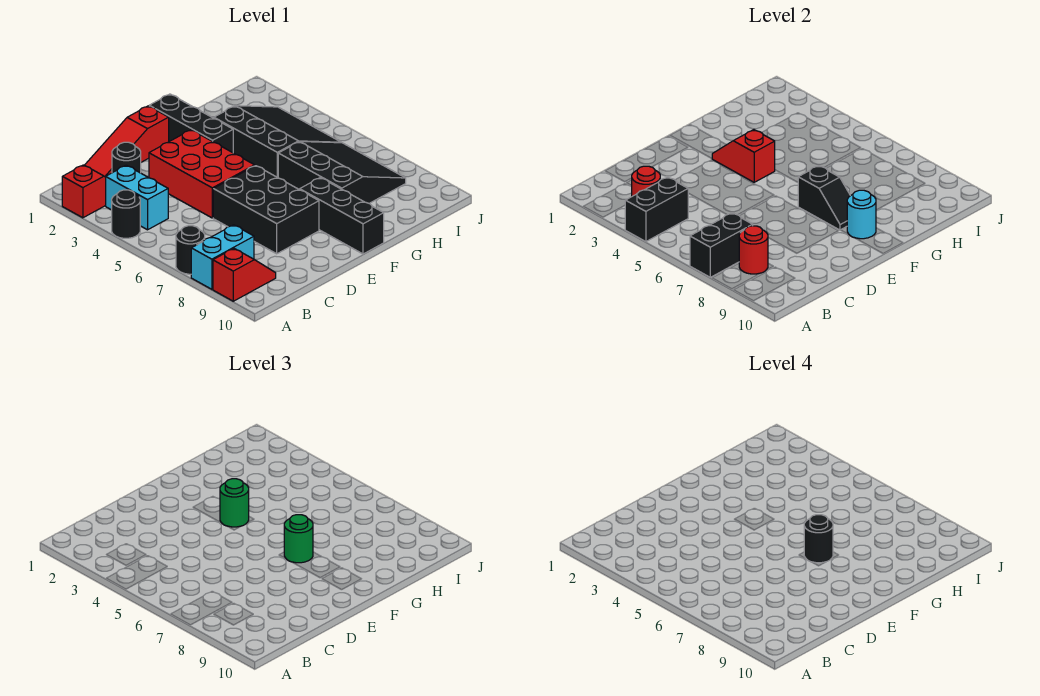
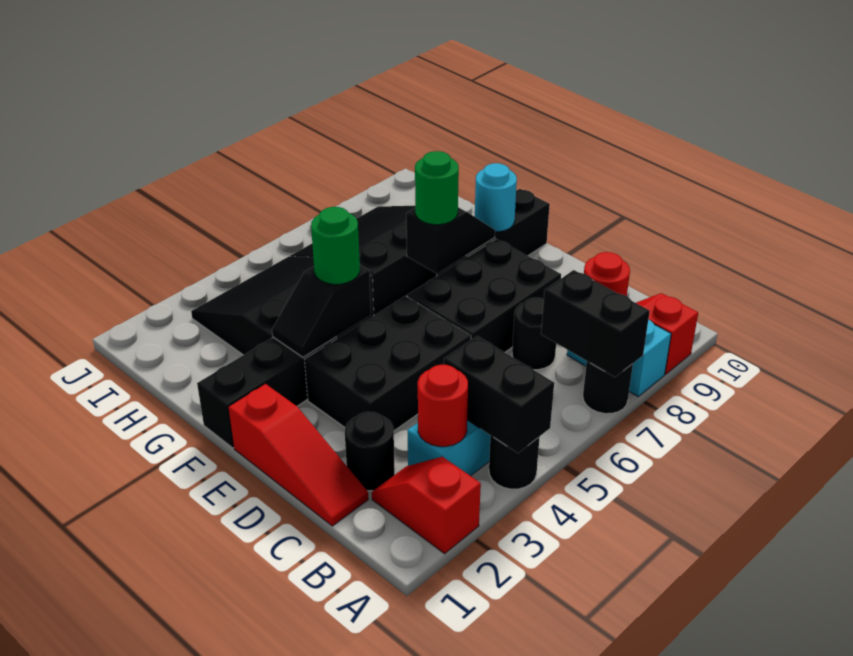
red brick D3:E5 level 1 -> black brick D3:E5 level 1
red slope F3:F4 level 2 top 4 -> black slope F3:F4 level 2 top 4
black round brick F7 level 4 -> black round brick C7 level 1

